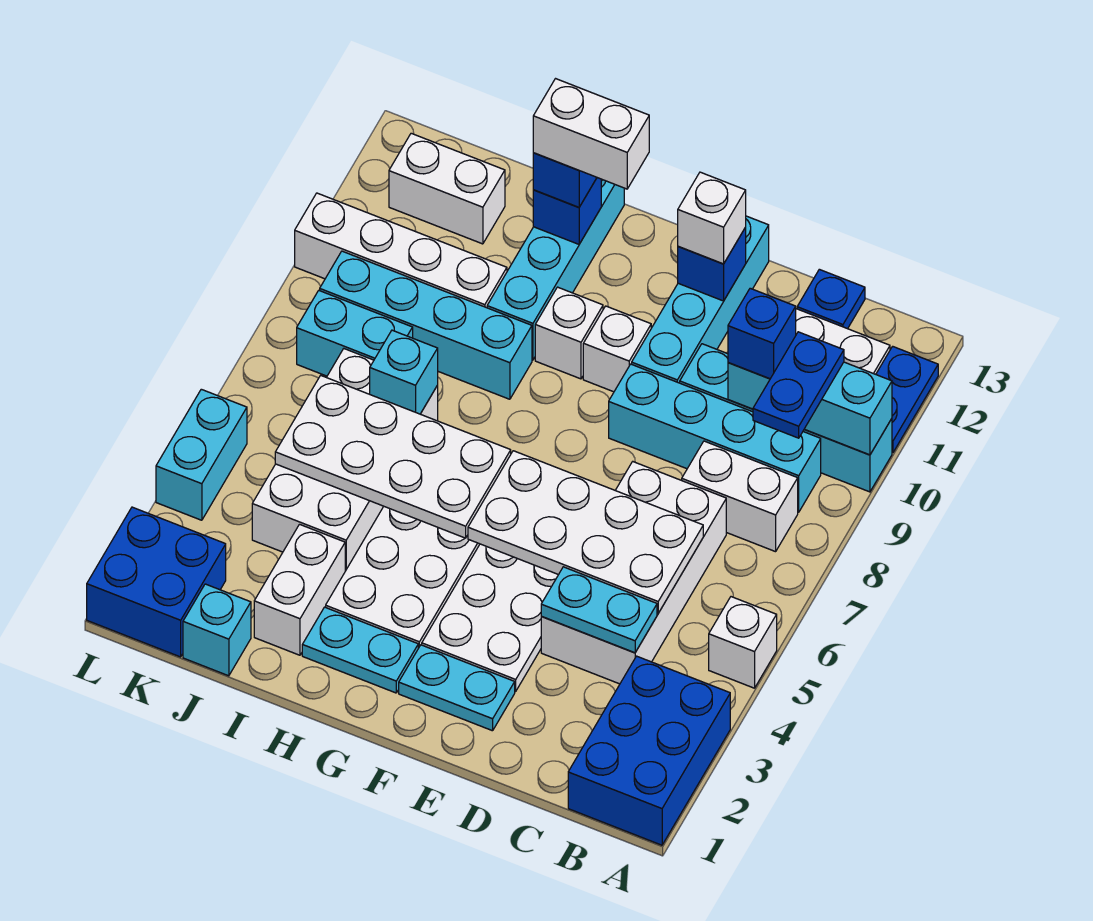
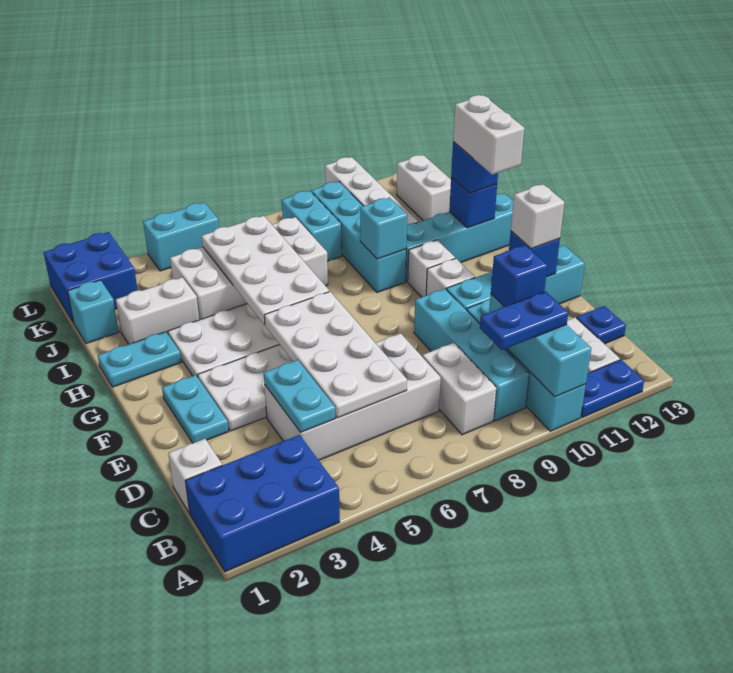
white brick A5 level 1 -> white brick C1 level 1
cyan plate G2:H2 level 1 -> cyan plate H1:H2 level 1
cyan brick I7 level 2 -> cyan brick H9 level 2

